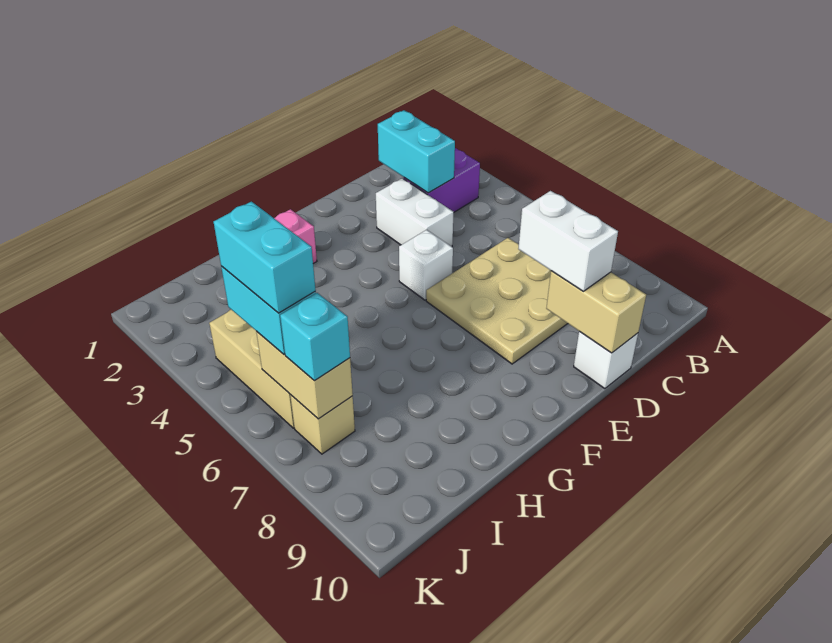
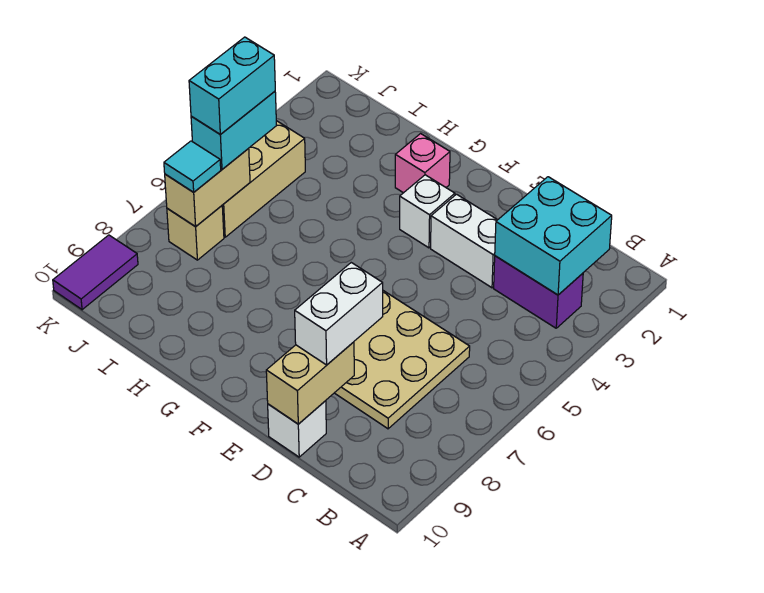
cyan brick C2:C3 level 2 -> cyan brick B2:C3 level 2
white brick D3:D4 level 1 -> white brick D3:E3 level 1
white brick E5 level 1 -> white brick F3 level 1
cyan brick J7 level 3 -> cyan tile J7 level 3
none -> purple tile K9:K10 level 1

